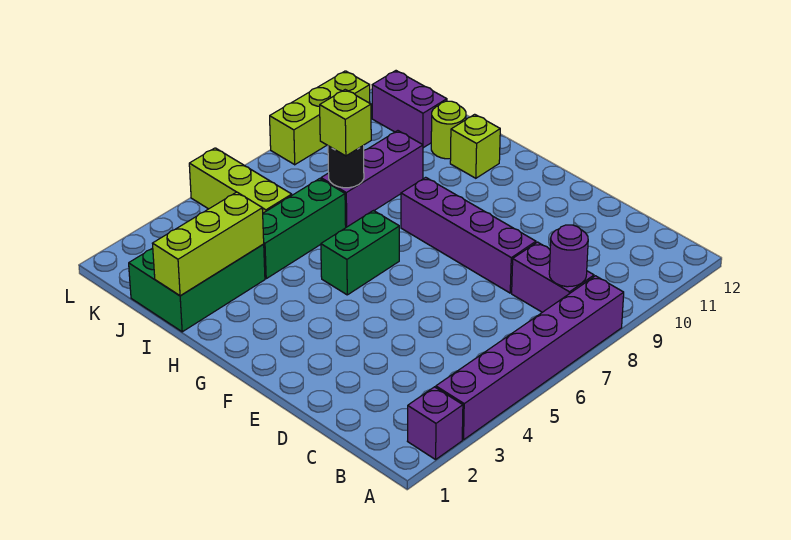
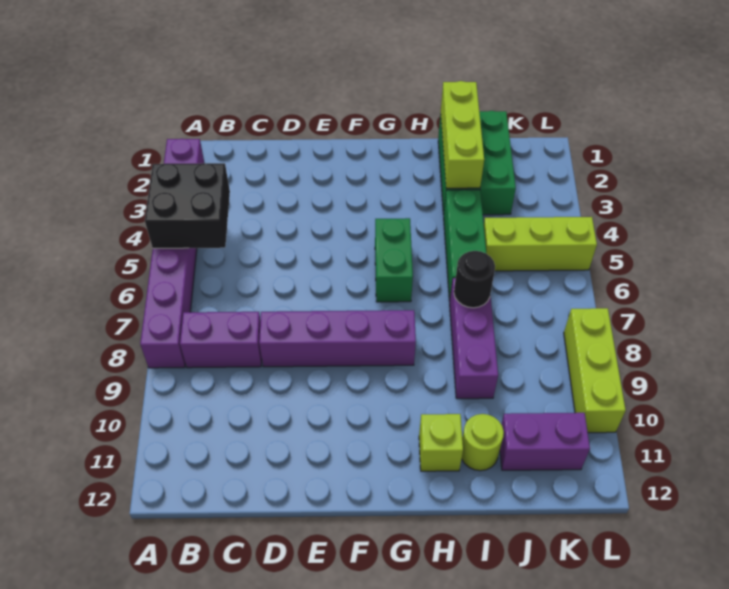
none -> black brick A4:B5 level 2
purple round brick B8 level 2 -> none
lime brick I7 level 3 -> none

